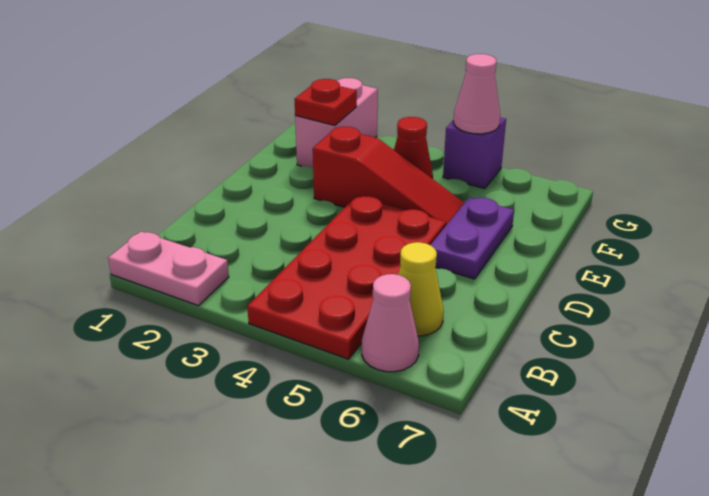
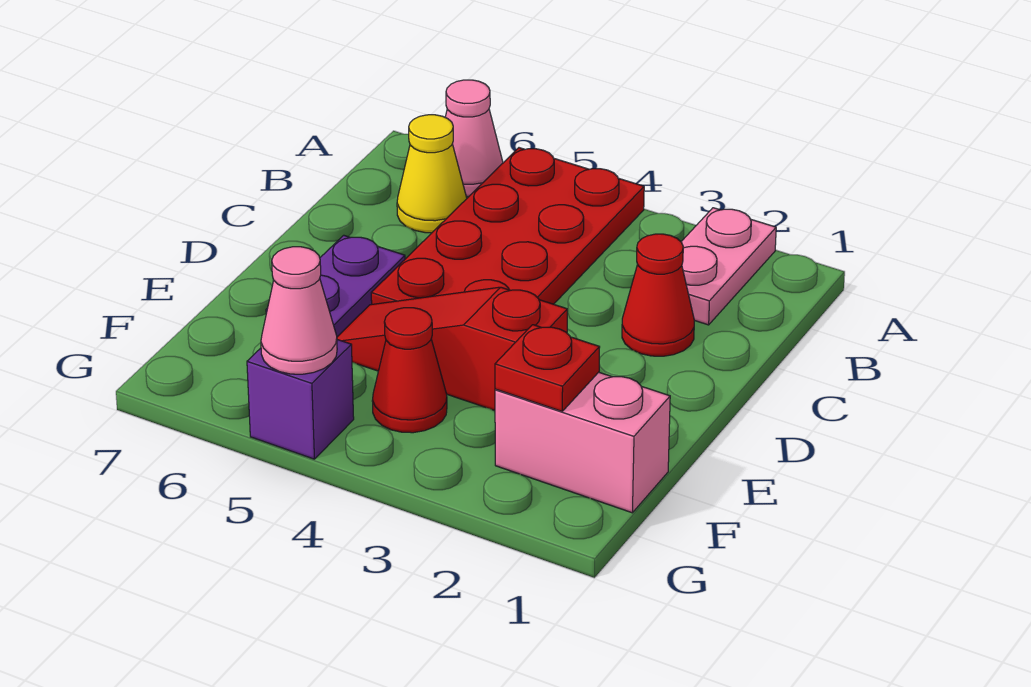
pink plate A1:A2 level 1 -> pink plate A2:B2 level 1
none -> red cone C2 level 1
pink brick F2:G2 level 1 -> pink brick F1:F2 level 1

